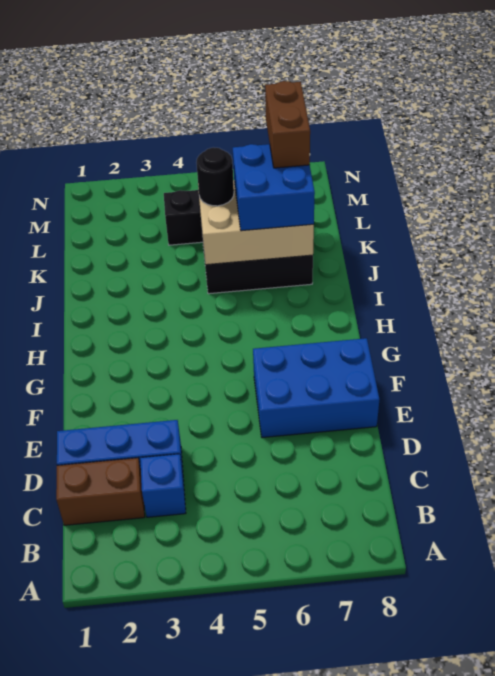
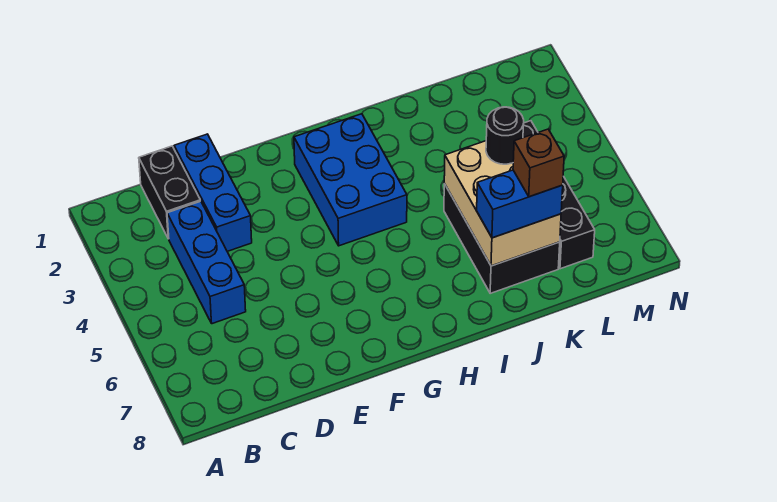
brown brick C1:C2 level 1 -> black brick C1:C2 level 1
blue brick C3 level 1 -> blue brick C3:C5 level 1
blue brick E6:F8 level 1 -> blue brick G2:H4 level 1
blue brick J6:K7 level 3 -> blue brick J7:K7 level 3
brown brick K7:L7 level 4 -> brown brick K7 level 4

